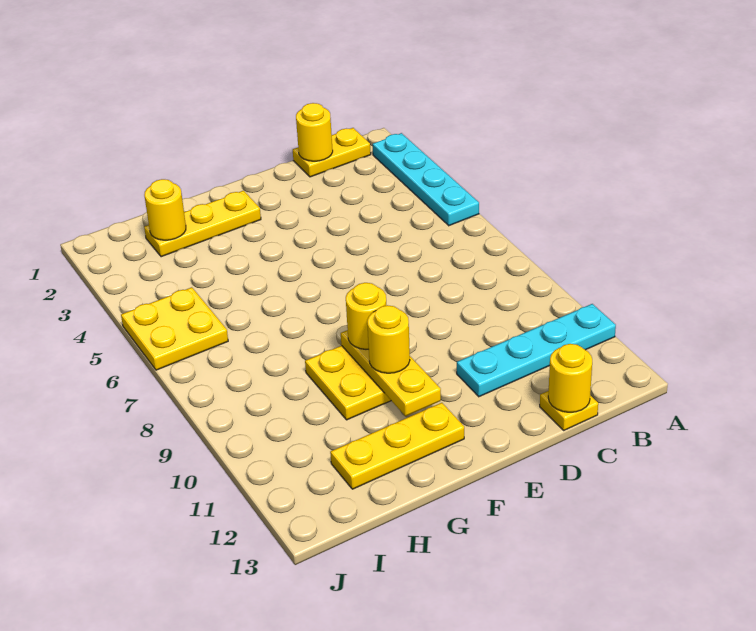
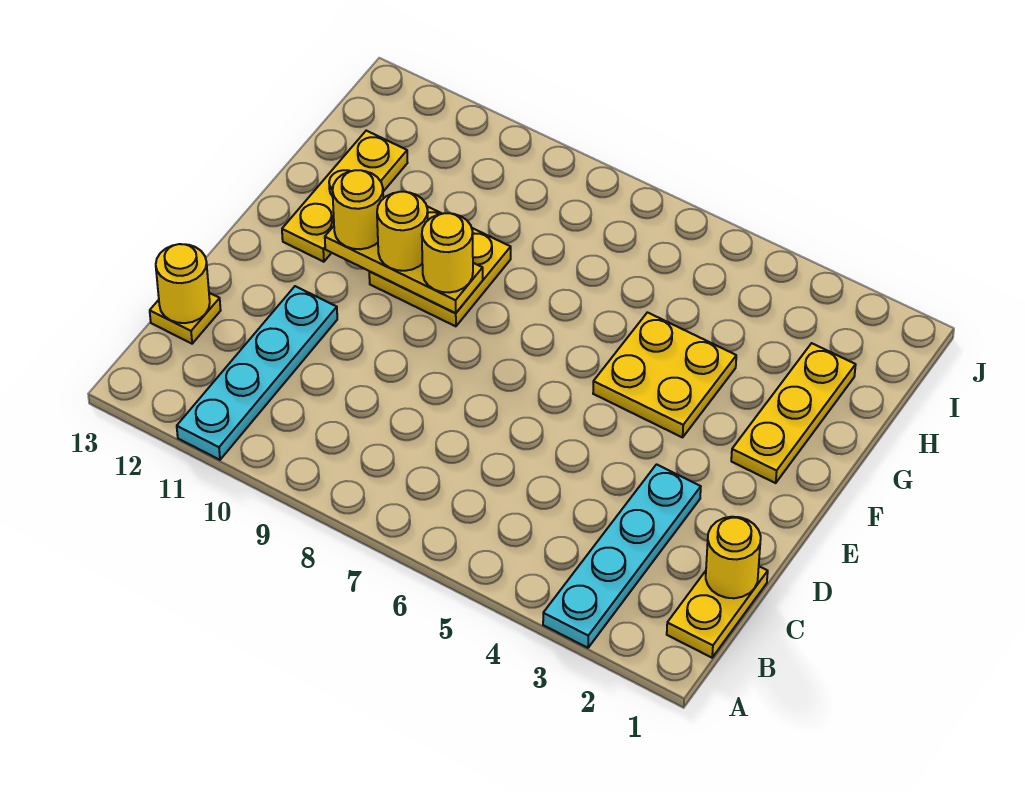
cyan plate A2:A5 level 1 -> cyan plate A3:D3 level 1
yellow round brick H2 level 2 -> yellow round brick F11 level 3
yellow plate I5:J6 level 1 -> yellow plate F4:G5 level 1

